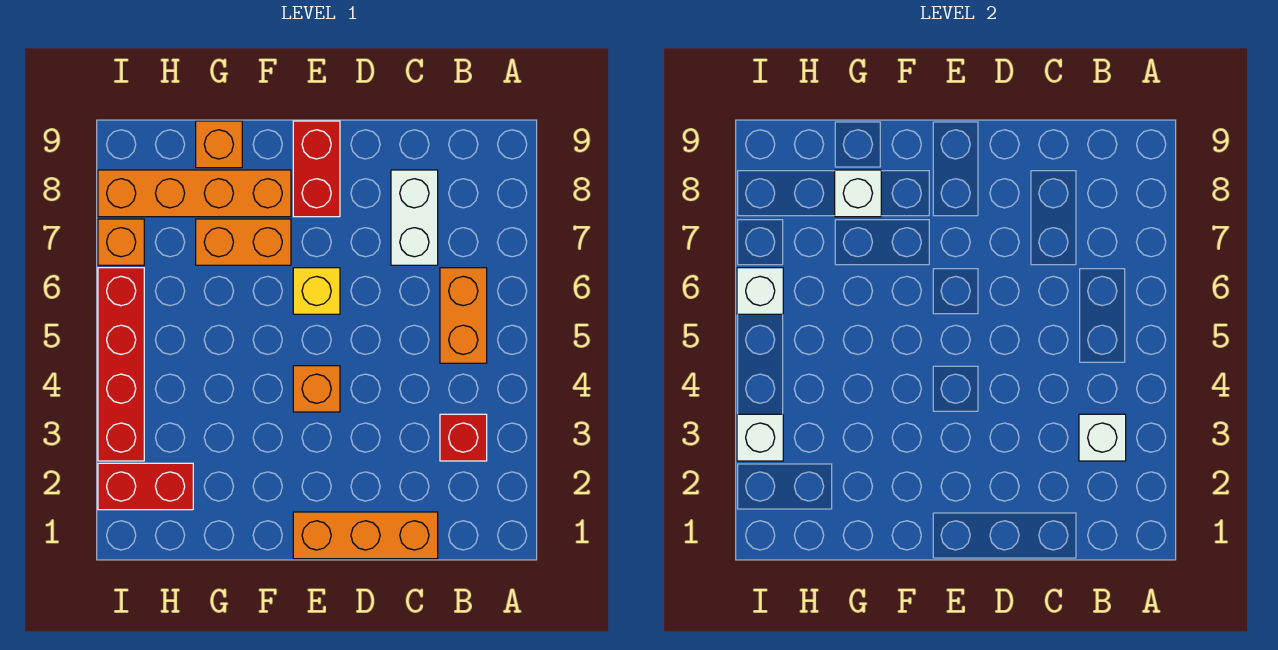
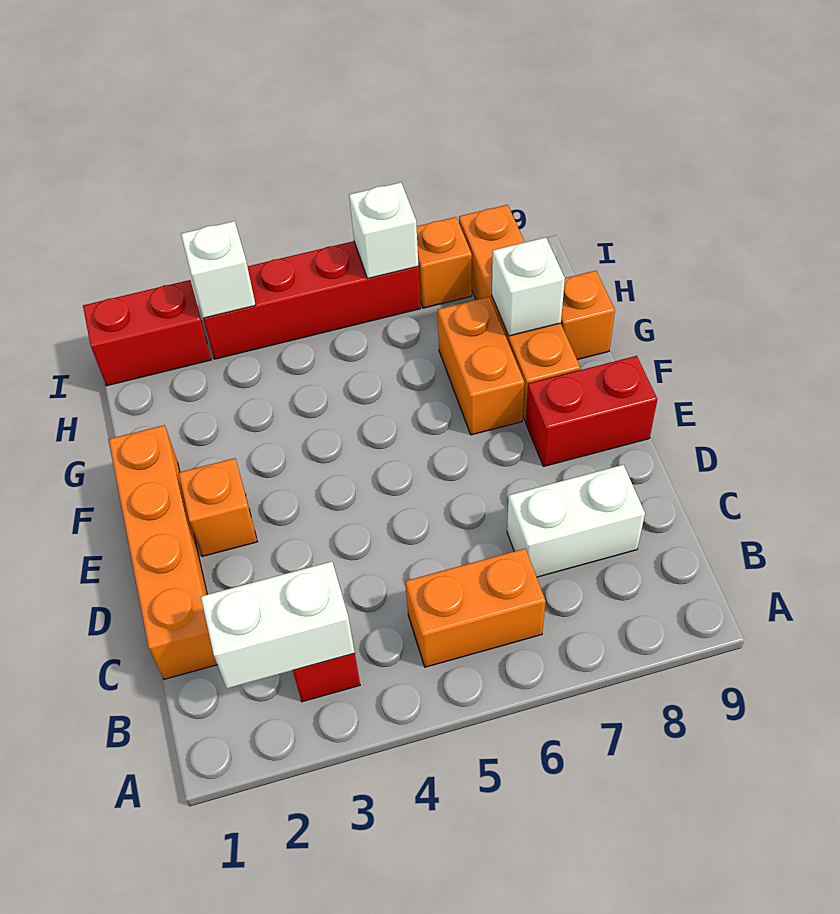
white brick B3 level 2 -> white brick B2:B3 level 2
orange brick C1:E1 level 1 -> orange brick C1:F1 level 1
orange brick E4 level 1 -> orange brick E2 level 1
yellow brick E6 level 1 -> none
red brick H2:I2 level 1 -> red brick I1:I2 level 1

